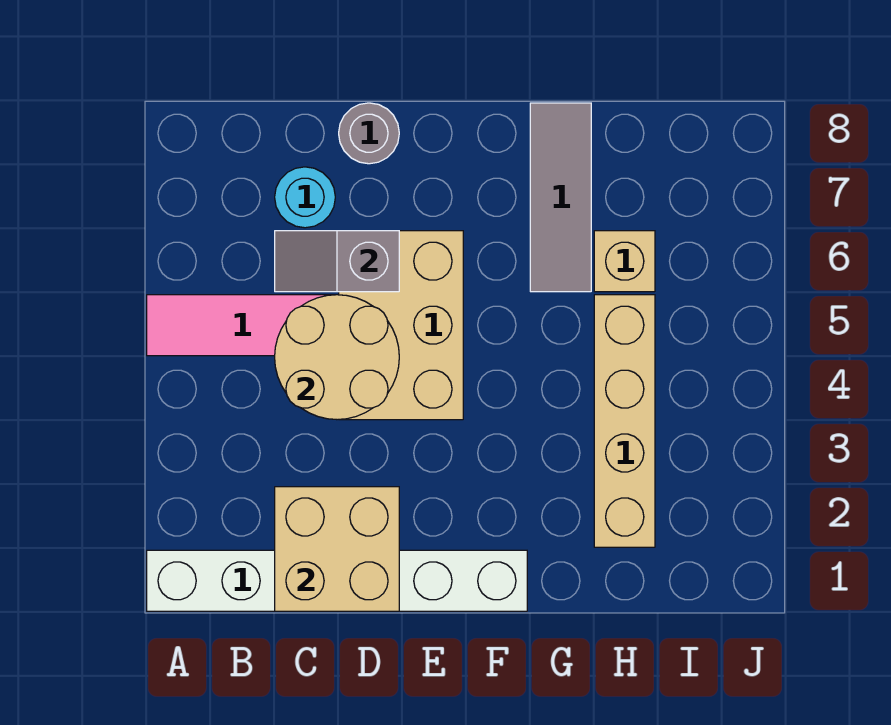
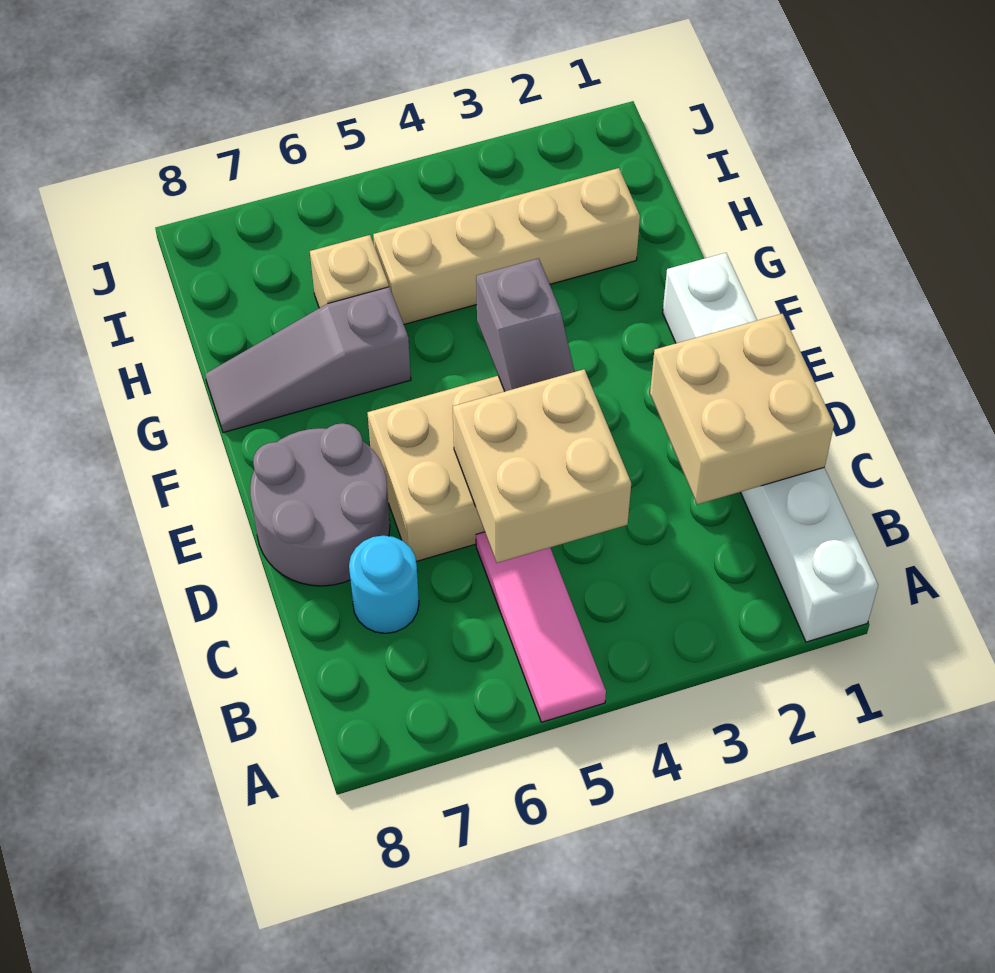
tan round brick C4:D5 level 2 -> tan brick C4:D5 level 2
grey slope C6:D6 level 2 top D -> grey slope E4:F4 level 2 top F
grey round brick D8 level 1 -> grey round brick D7:E8 level 1
grey tile G6:G8 level 1 -> grey slope G6:G8 level 1 top 6

